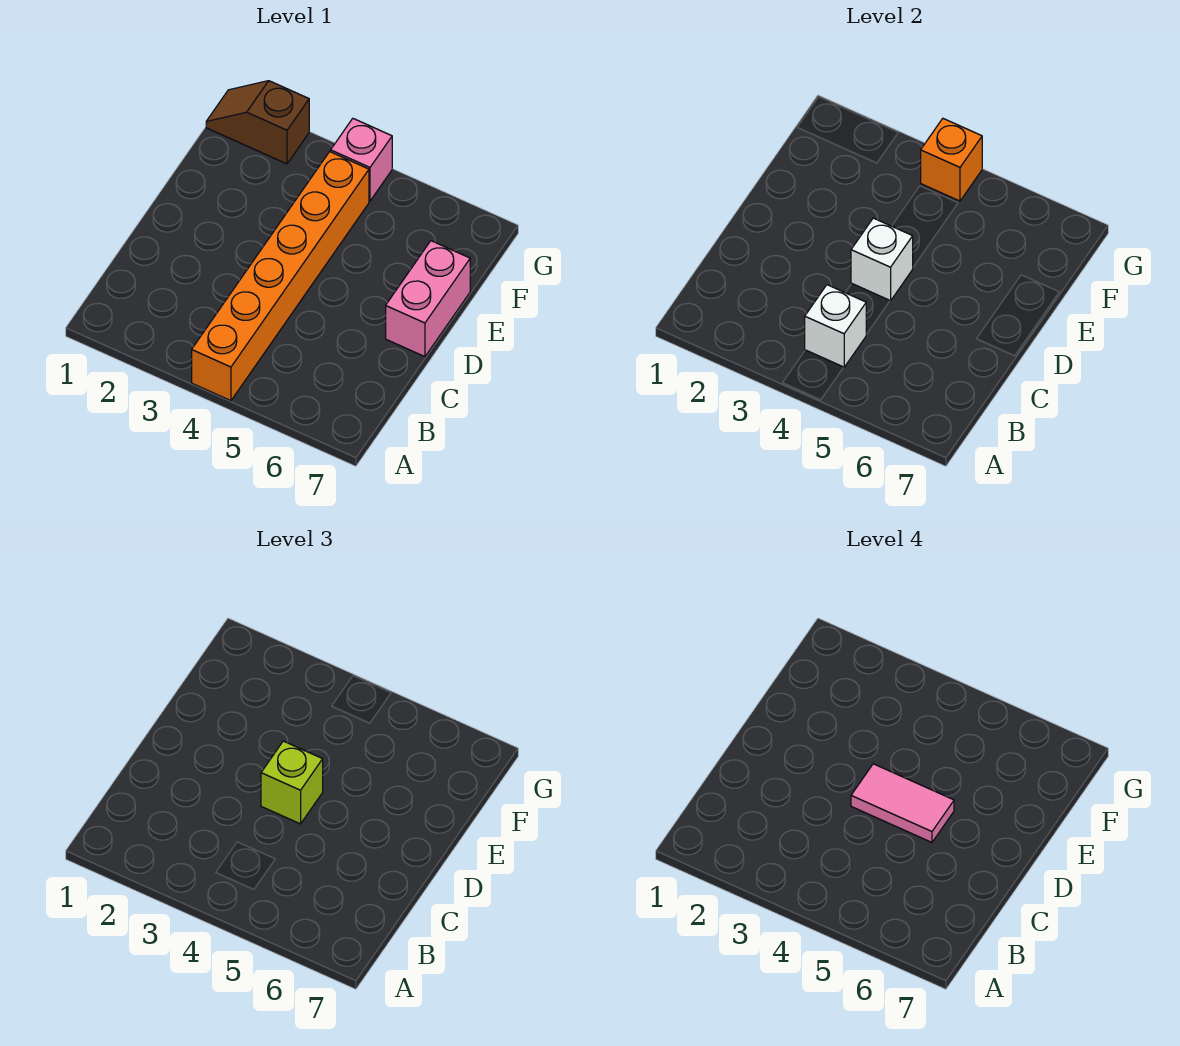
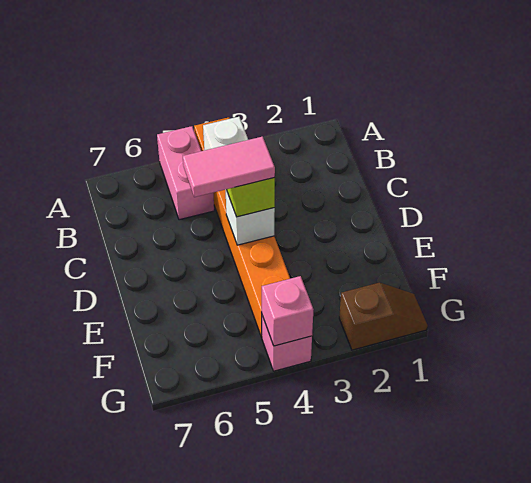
pink brick D7:E7 level 1 -> pink brick A5:B5 level 1
orange brick G4 level 2 -> pink brick G4 level 2

